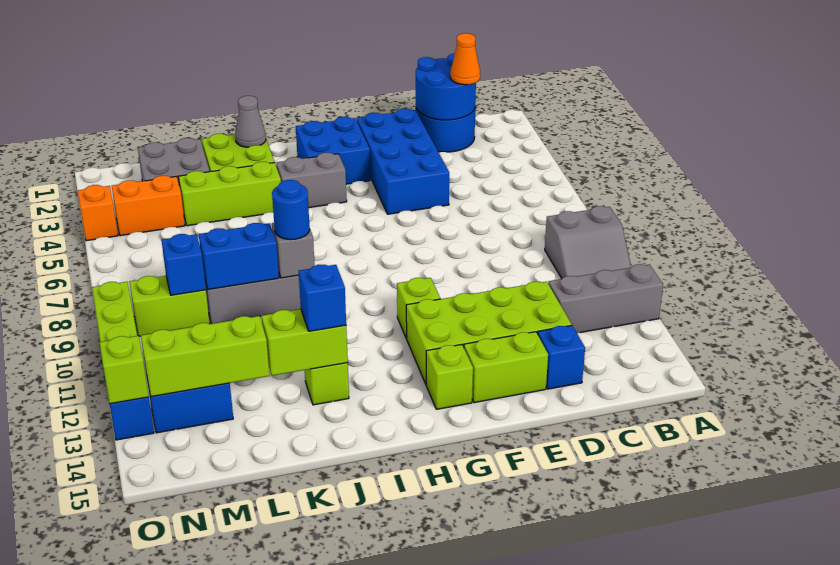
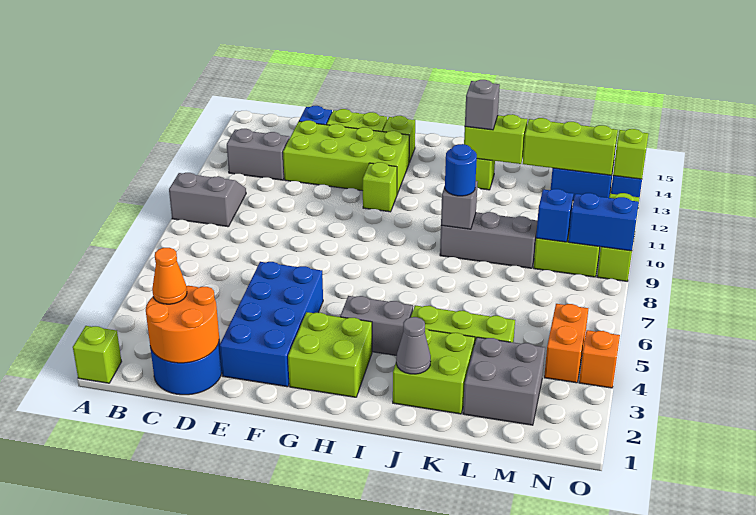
none -> lime brick A1 level 1
grey brick A12:C12 level 1 -> grey brick B12:C12 level 1
blue round brick C1:D2 level 2 -> orange round brick C1:D2 level 2
blue brick G2:H3 level 1 -> lime brick G2:H3 level 1
blue brick J13 level 3 -> grey brick J13 level 3
blue brick K9:L9 level 2 -> blue brick N9:O9 level 2
orange brick M4:N4 level 1 -> orange brick N4:N5 level 1

